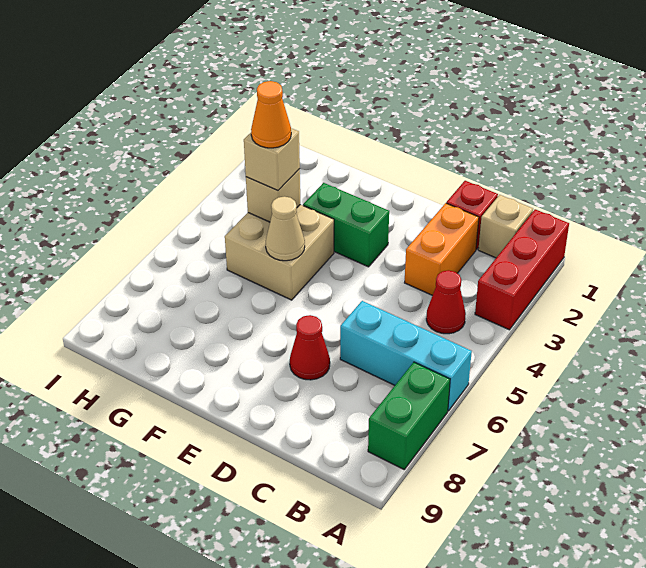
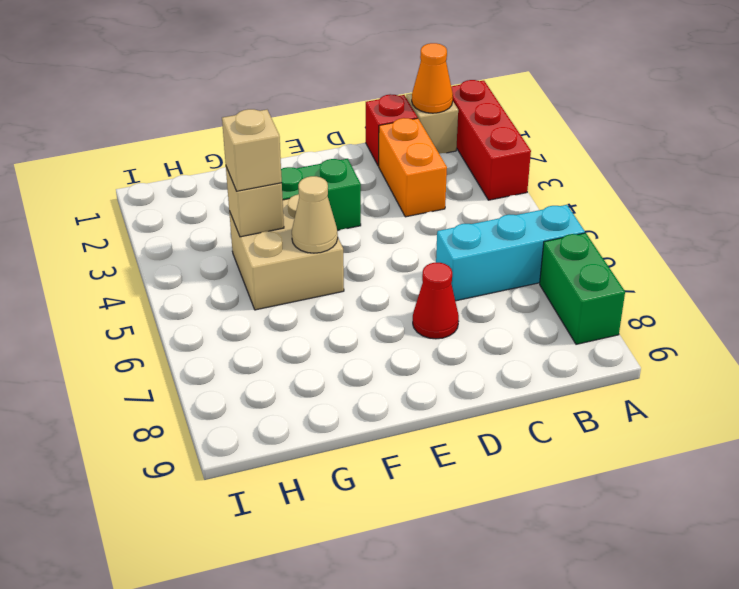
red cone B4 level 1 -> none
orange cone G4 level 4 -> orange cone B1 level 2

